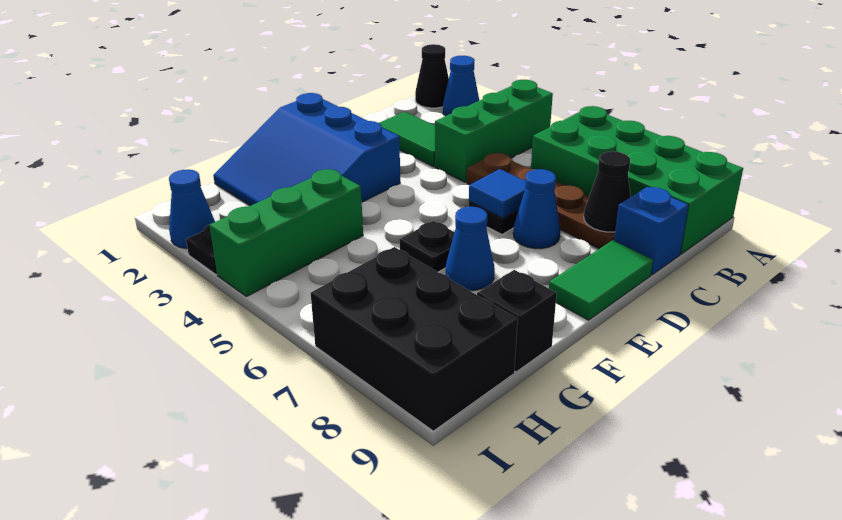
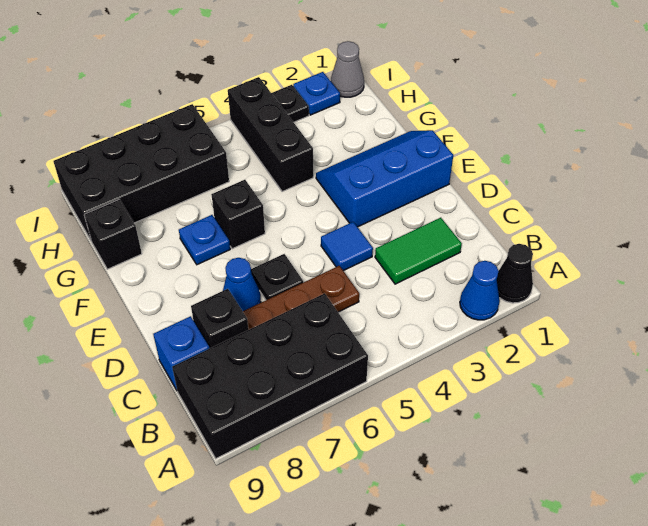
green brick A4:C4 level 1 -> none
green brick A6:B9 level 1 -> black brick A6:B9 level 1
black cone C8 level 2 -> black brick C8 level 2
blue tile D6 level 2 -> blue tile D4 level 1
green tile D9:E9 level 1 -> none
blue slope E1:G3 level 1 top E -> blue slope E1:F3 level 1 top E
black plate F6 level 1 -> black brick F6 level 1
blue cone F7 level 1 -> blue plate F7 level 1
green brick G4:I4 level 1 -> black brick G4:I4 level 1
black brick H7:I9 level 1 -> black brick H6:I9 level 1
none -> grey cone I1 level 1
blue cone I2 level 1 -> blue plate I2 level 1

